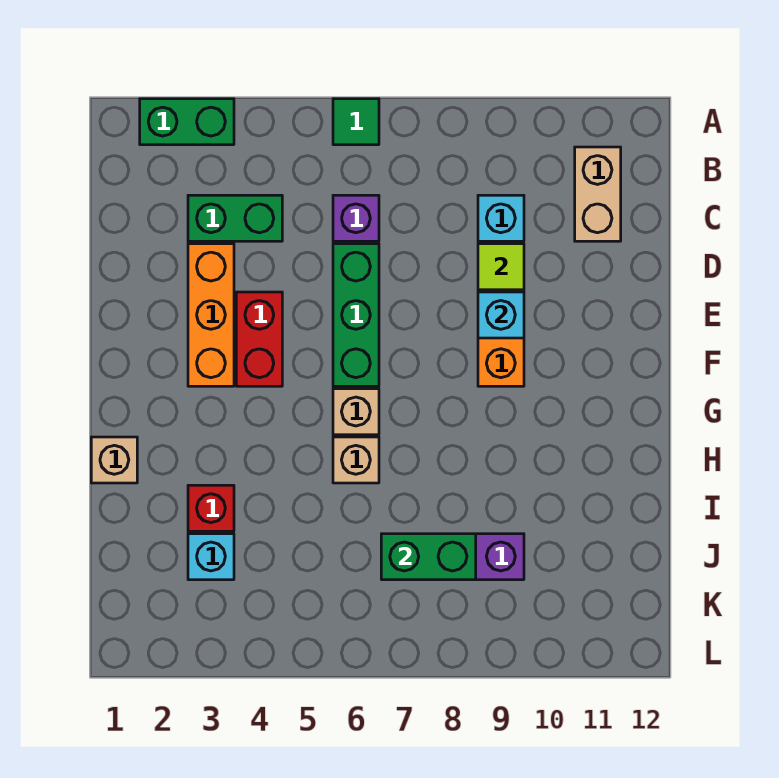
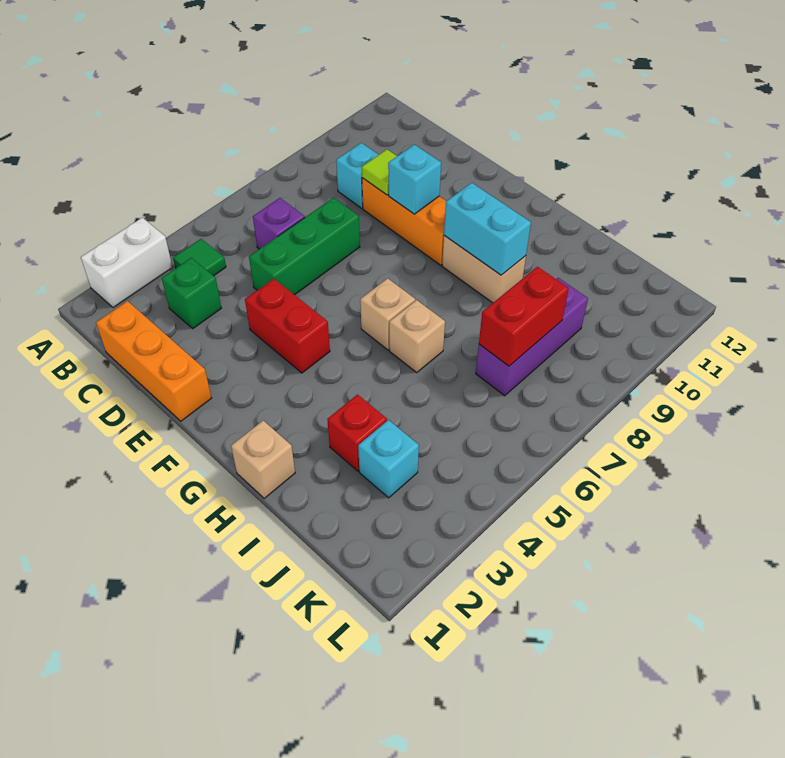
green brick A2:A3 level 1 -> white brick A2:A3 level 1
green tile A6 level 1 -> green tile B4 level 1
tan brick B11:C11 level 1 -> tan brick G9:H9 level 1
green brick C3:C4 level 1 -> green brick C3 level 1
orange brick D3:F3 level 1 -> orange brick C1:E1 level 1
green brick D6:F6 level 1 -> green brick D5:D7 level 1
none -> cyan brick G9:H9 level 2
green brick J7:J8 level 2 -> red brick J7:J8 level 2

